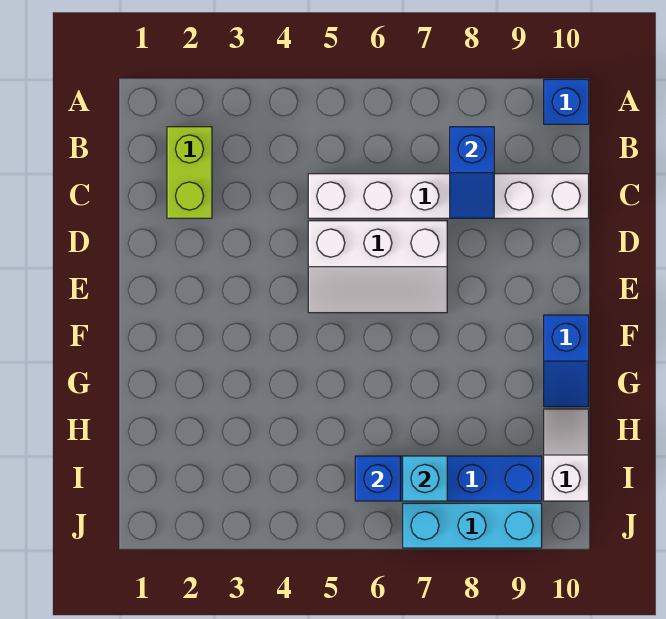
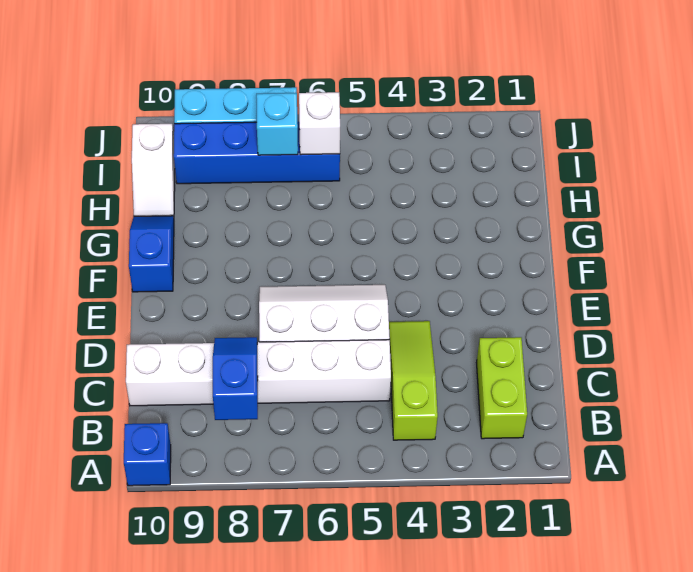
none -> lime slope B4:D4 level 1 top B
blue brick I6 level 2 -> white brick I6 level 2

